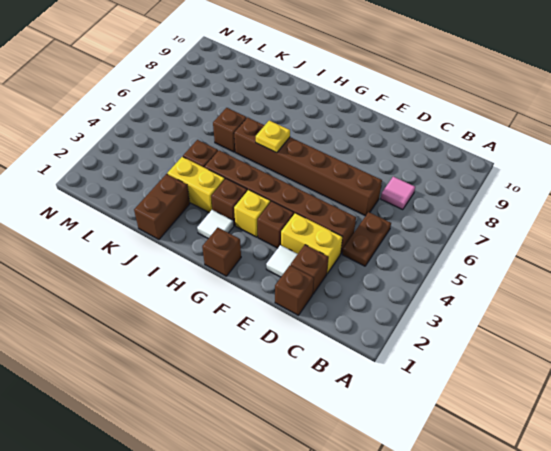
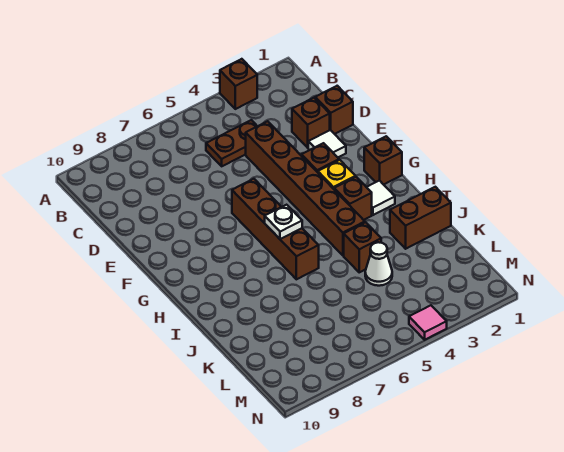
pink tile C7 level 1 -> pink tile N4 level 1
yellow brick D3:E3 level 1 -> none
brown brick D6:I6 level 1 -> brown brick F6:I6 level 1
yellow plate H6 level 2 -> white plate H6 level 2
yellow brick I3:J3 level 1 -> none
brown brick J6 level 1 -> brown brick A3 level 1
none -> white cone K4 level 1

